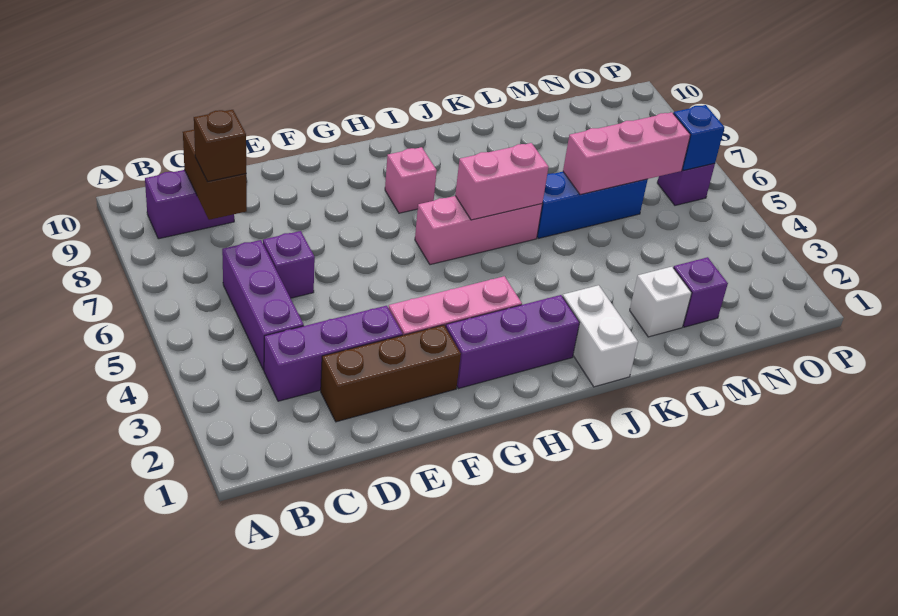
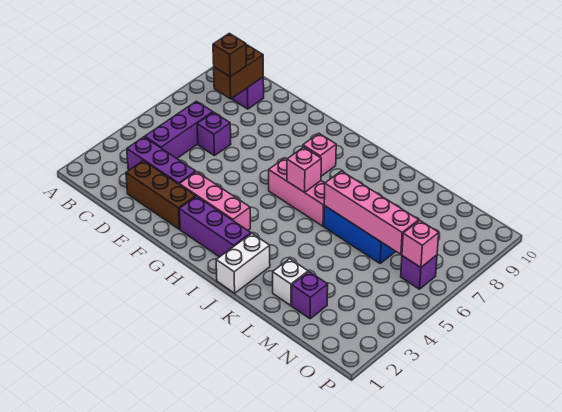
pink brick I6:J6 level 2 -> pink brick I6 level 2
pink brick L6:N6 level 2 -> pink brick K6:N6 level 2
blue brick O6 level 2 -> pink brick O6 level 2

